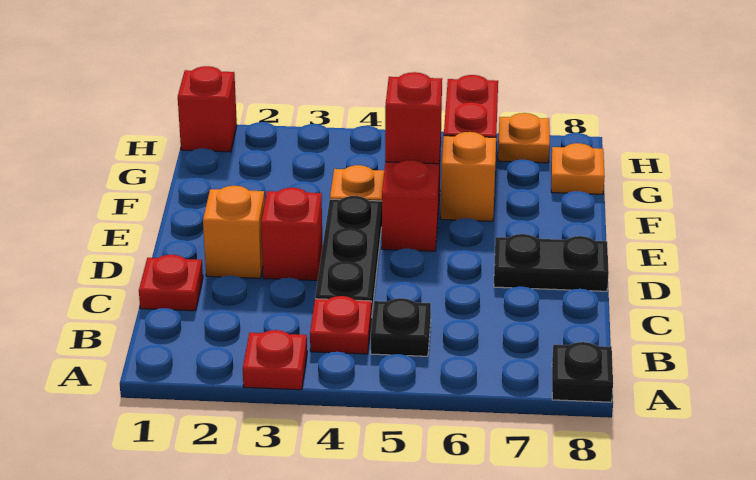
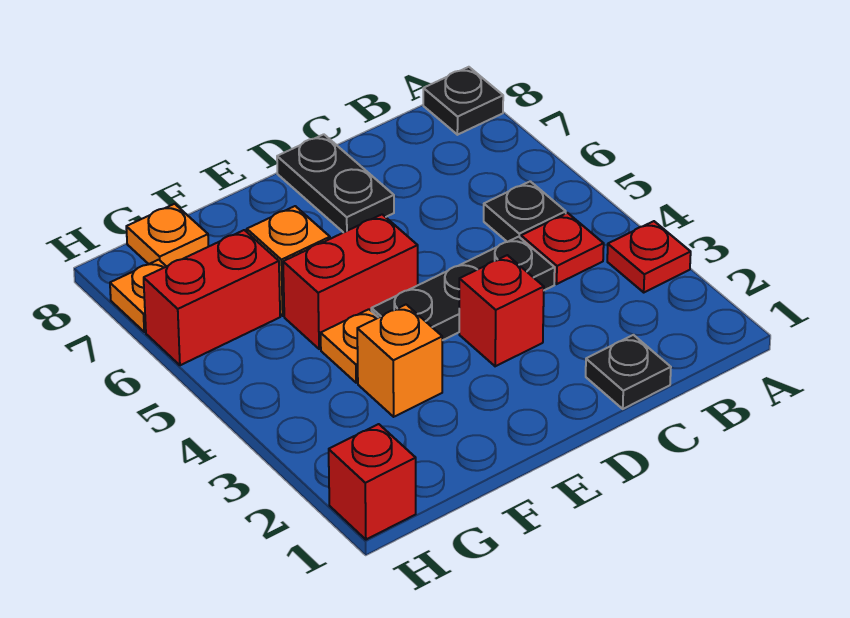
red plate C1 level 1 -> black plate C1 level 1
orange brick D2 level 1 -> orange brick F3 level 1
red brick F5 level 2 -> none

